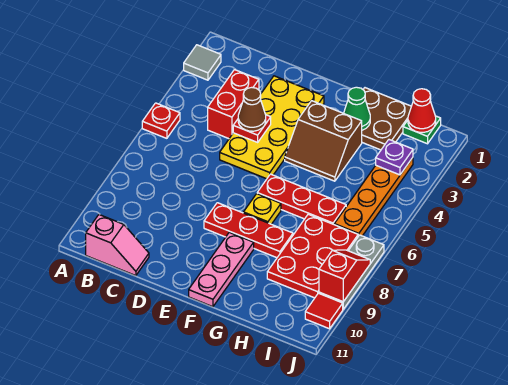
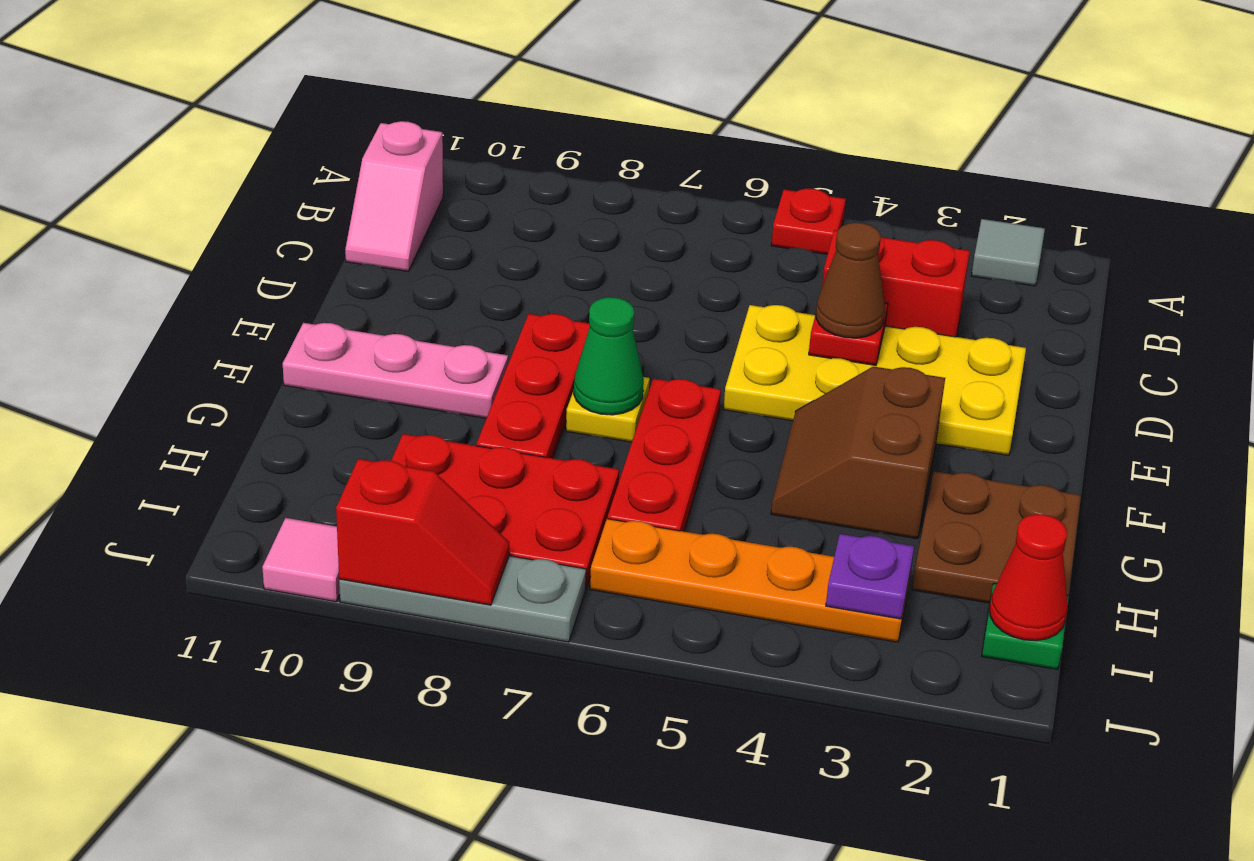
green cone G2 level 2 -> green cone F7 level 2
red tile J10 level 1 -> pink tile J10 level 1

